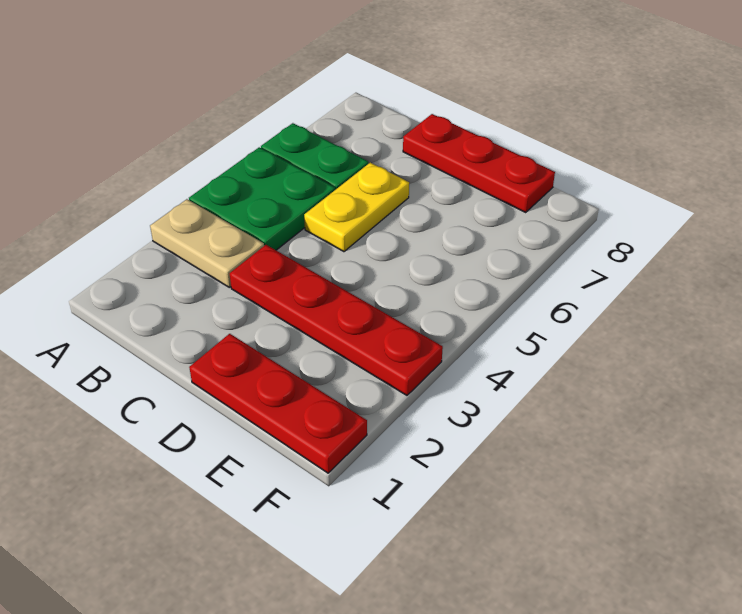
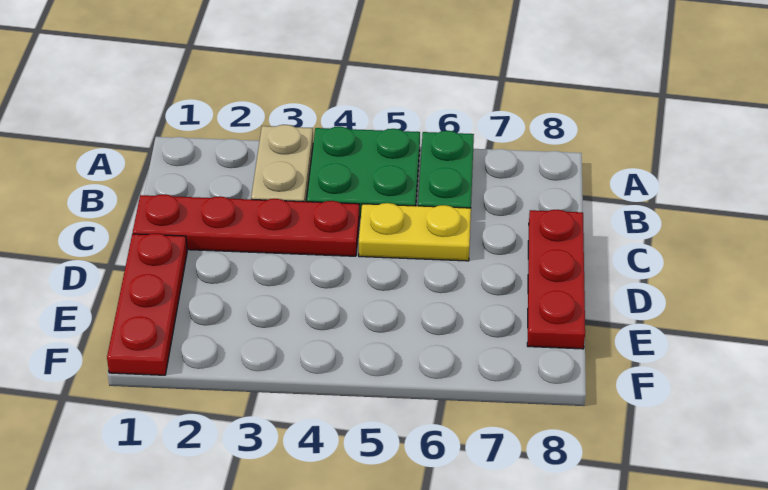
red plate C3:F3 level 1 -> red plate C1:C4 level 1

